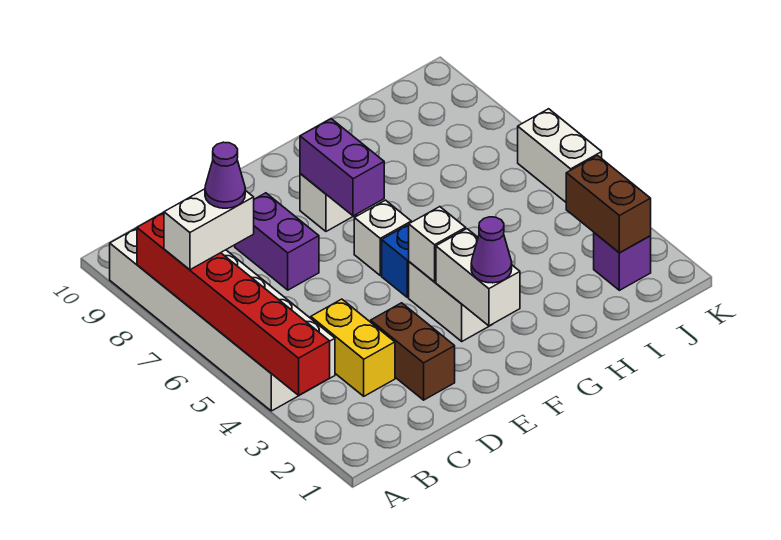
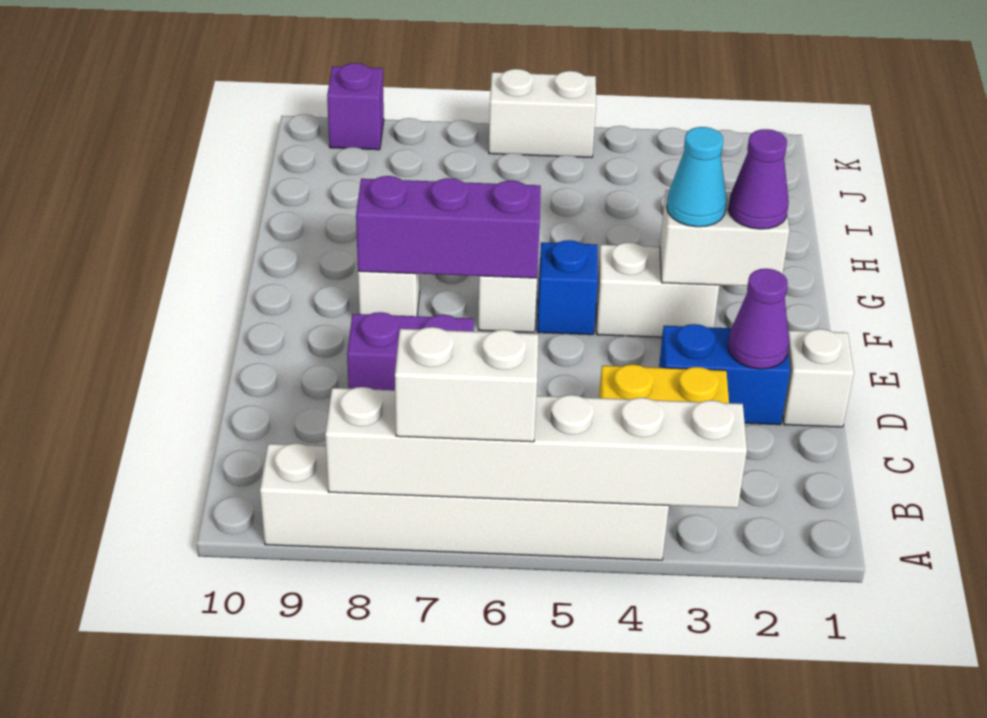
red brick A3:A8 level 2 -> white brick A3:A8 level 2
white brick A4:B9 level 1 -> white brick A4:A9 level 1
white brick A7:B7 level 3 -> white brick A6:A7 level 3
purple cone B7 level 4 -> purple cone D2 level 2
brown brick D2:D3 level 1 -> blue brick D2:D3 level 1
none -> cyan cone F3 level 3
white brick F4 level 2 -> white brick D1 level 1
purple brick F7:F8 level 2 -> purple brick F6:F8 level 2
purple brick J2 level 1 -> purple brick K9 level 1
brown brick J2:J3 level 2 -> none

